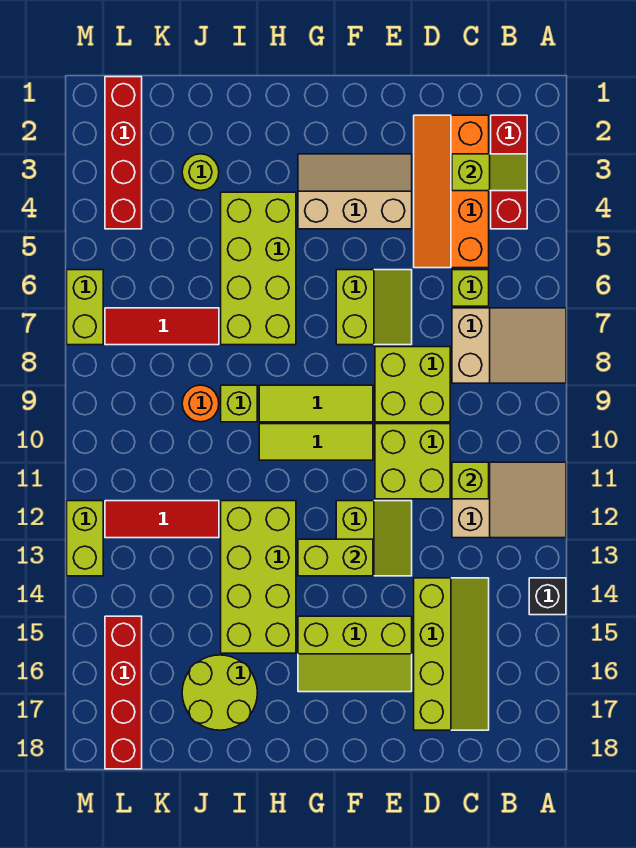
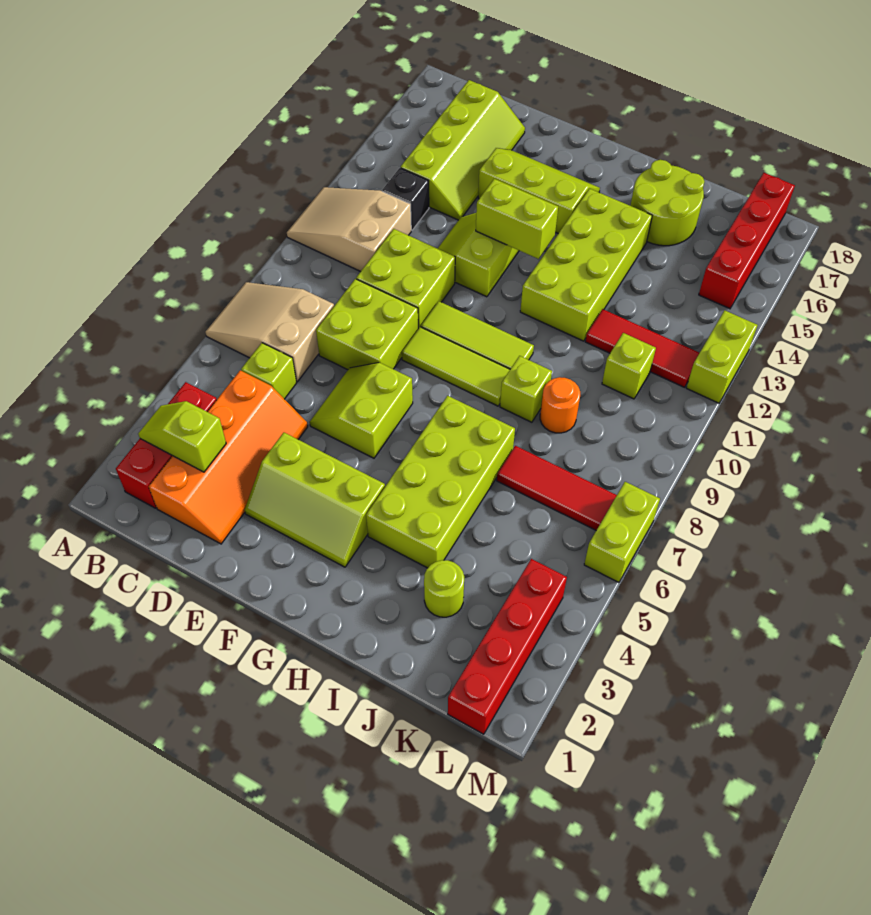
black brick A14 level 1 -> black brick C13 level 1
lime brick C11 level 2 -> lime brick K11 level 1
lime slope C14:D17 level 1 top D -> lime slope C14:D17 level 1 top C
tan slope E3:G4 level 1 top 4 -> lime slope E3:G4 level 1 top 4

